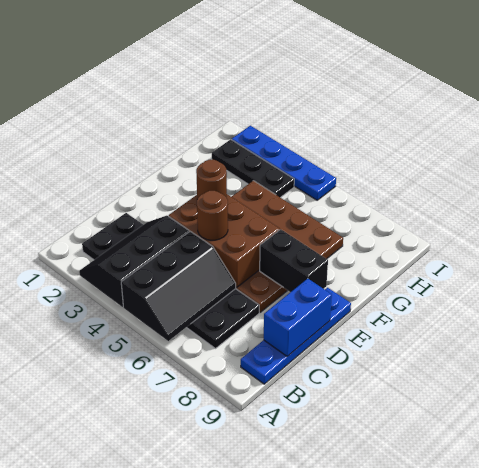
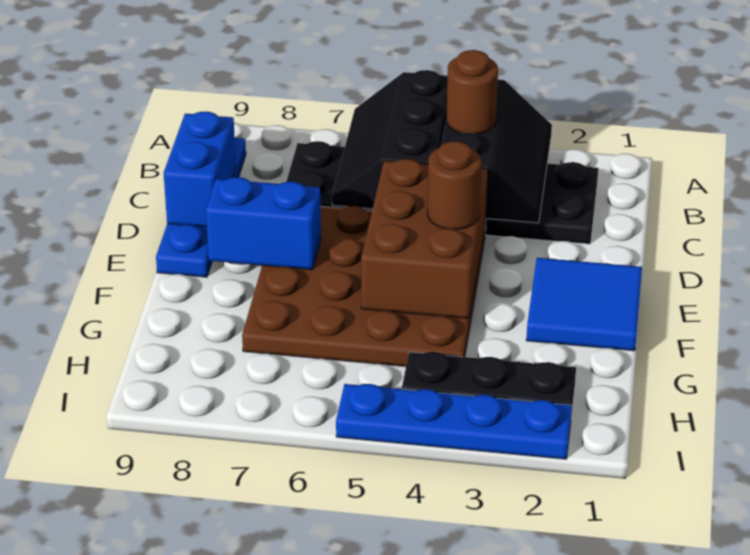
brown brick D4:E6 level 2 -> brown brick D4:F5 level 2
brown round brick D5 level 3 -> brown round brick B4 level 3
none -> blue tile E1:F2 level 1
black brick E7:E8 level 2 -> blue brick E7:E8 level 2

